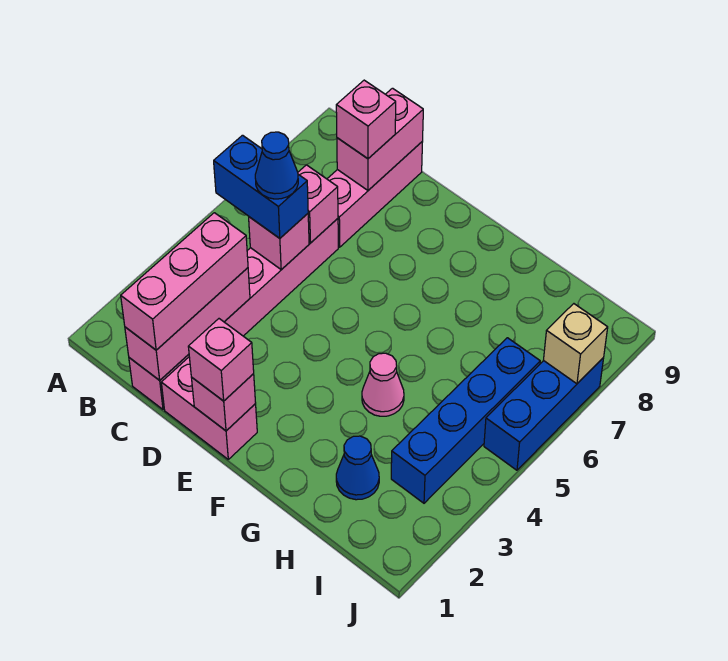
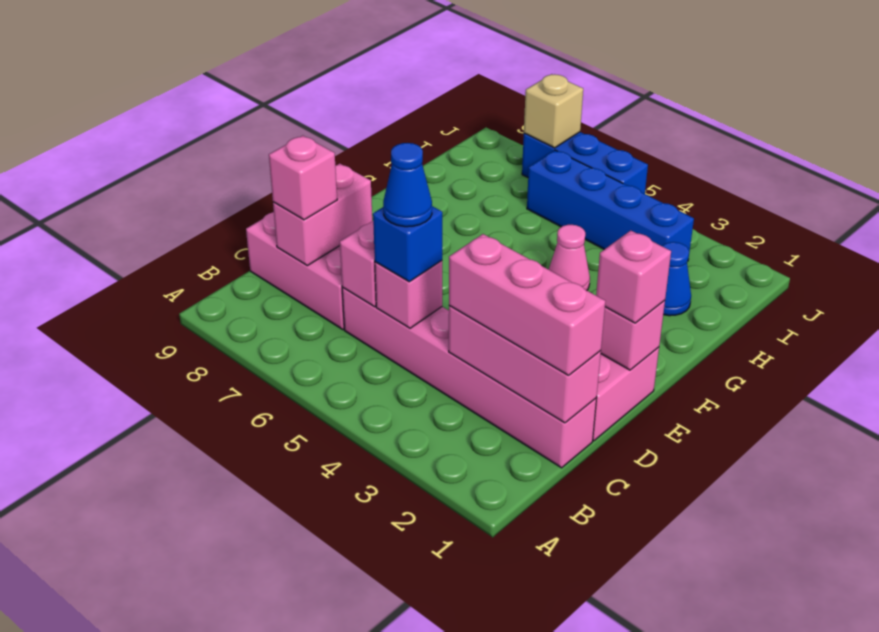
blue brick B5:C5 level 3 -> blue brick C5 level 3
pink brick C8:C9 level 2 -> pink brick C8:D8 level 2

